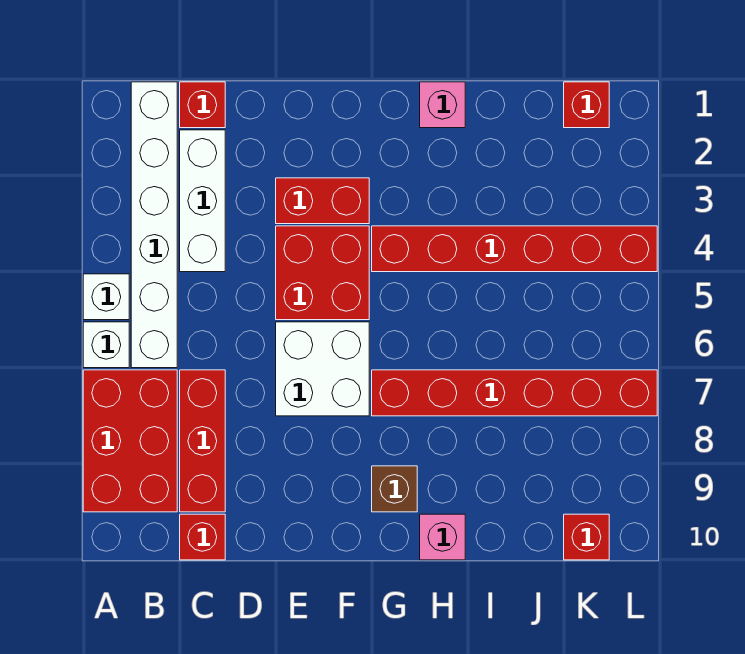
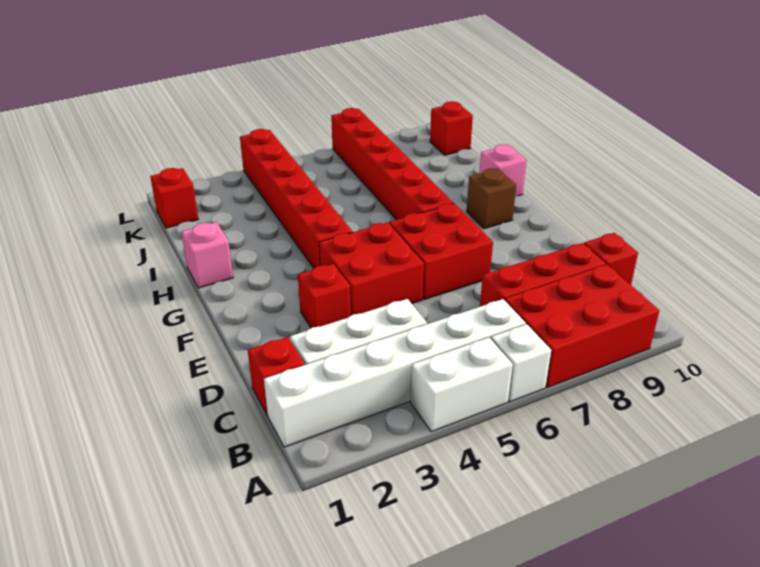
white brick A5 level 1 -> white brick A4:A5 level 1
red brick E3:F3 level 1 -> red brick E3 level 1
white brick E6:F7 level 1 -> red brick E6:F7 level 1

